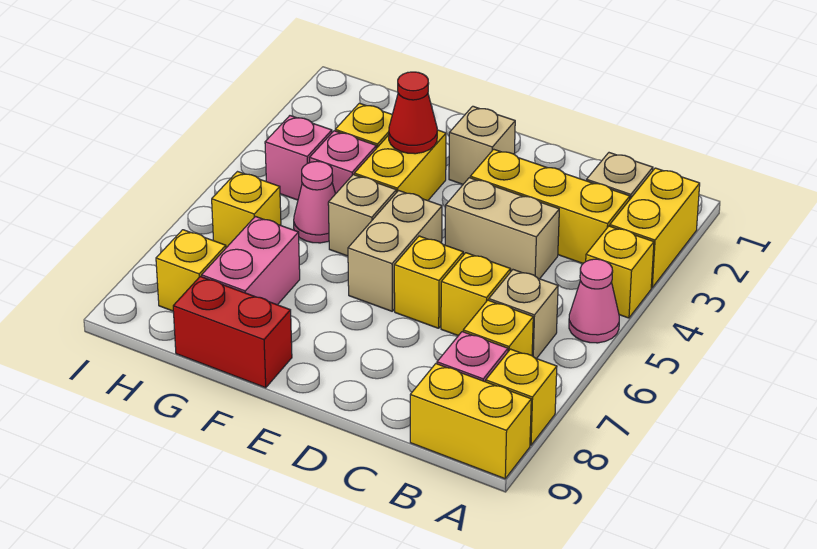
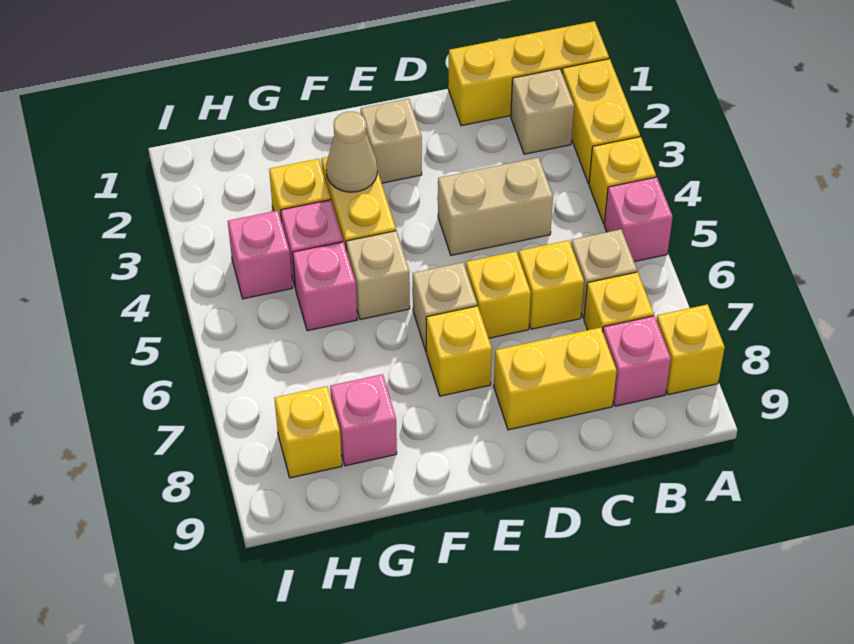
pink cone A5 level 1 -> pink brick A5 level 1
yellow brick A9:B9 level 1 -> yellow brick C8:D8 level 1
yellow brick B3:D3 level 1 -> yellow brick A1:C1 level 1
tan brick E5:E6 level 1 -> tan brick E6 level 1
red cone F3 level 2 -> tan cone F3 level 2
red brick F9:G9 level 1 -> none
pink cone G5 level 1 -> pink brick G5 level 1
pink brick G7:G8 level 1 -> pink brick G8 level 1
yellow brick H6 level 1 -> yellow brick E7 level 1

